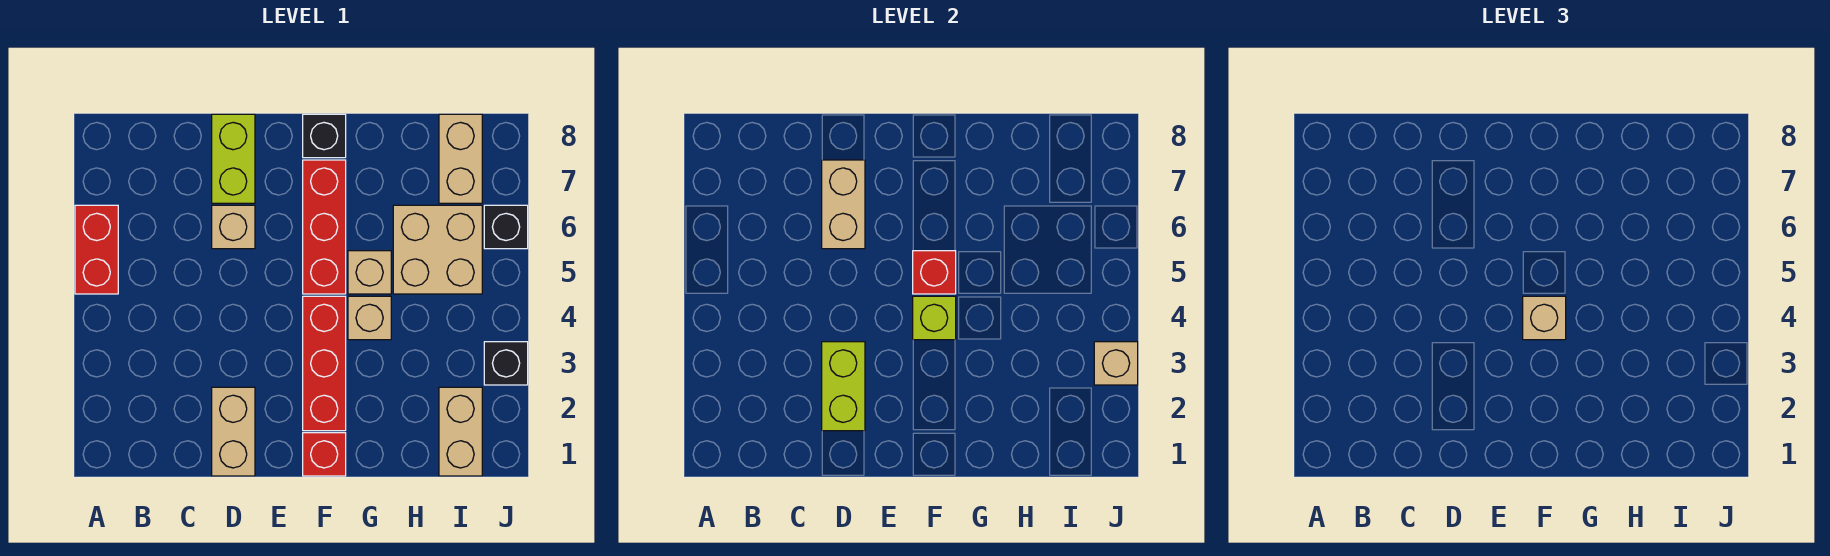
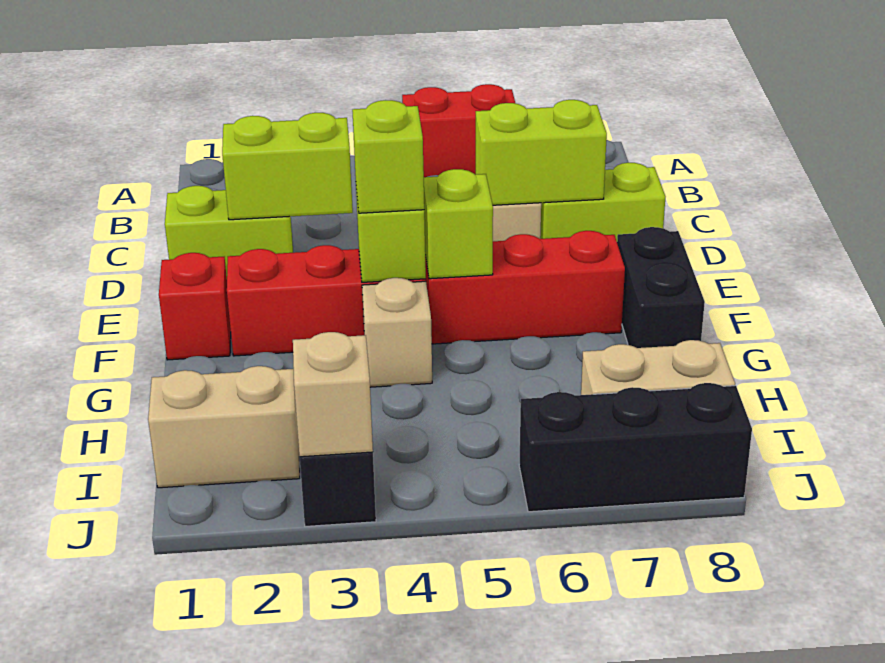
tan brick D1:D2 level 1 -> lime brick D1:D2 level 1
tan brick D6:D7 level 2 -> lime brick D6:D7 level 2
tan brick F4 level 3 -> lime brick F4 level 3
red brick F5 level 2 -> lime brick F5 level 2
black brick F8 level 1 -> black brick F8:G8 level 1
tan brick G5 level 1 -> none
tan brick H5:I6 level 1 -> none
black brick J6 level 1 -> black brick J6:J8 level 1

